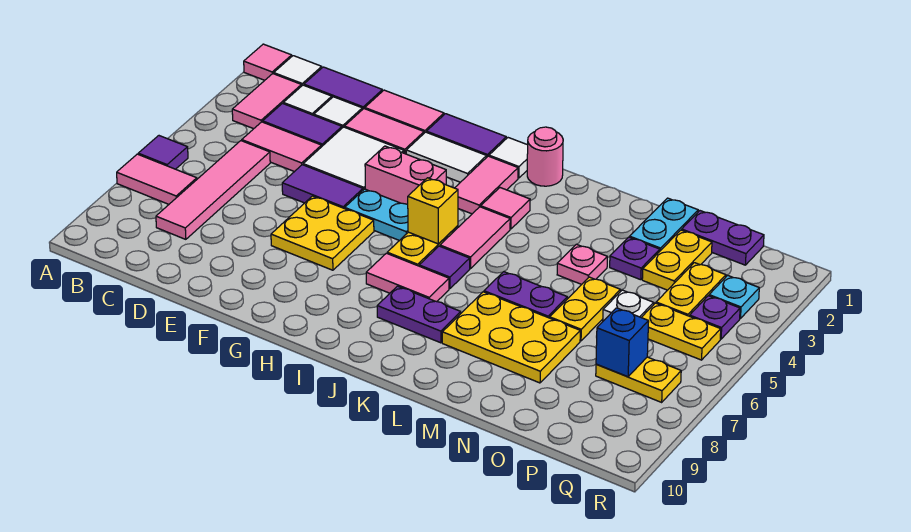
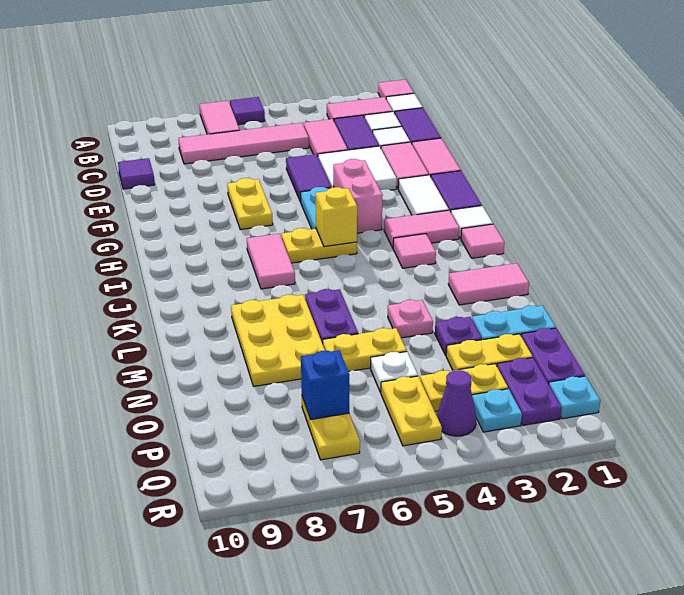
yellow plate F6:G7 level 1 -> yellow plate F7:G7 level 1
pink round brick J1 level 1 -> pink tile J1 level 1
pink tile J4:J5 level 1 -> pink tile L1:L2 level 1
purple tile J6 level 1 -> purple tile D10 level 1
purple plate J8:K8 level 1 -> purple plate P2:Q2 level 1
none -> cyan plate Q1 level 1
purple plate Q4 level 1 -> purple cone Q4 level 1

